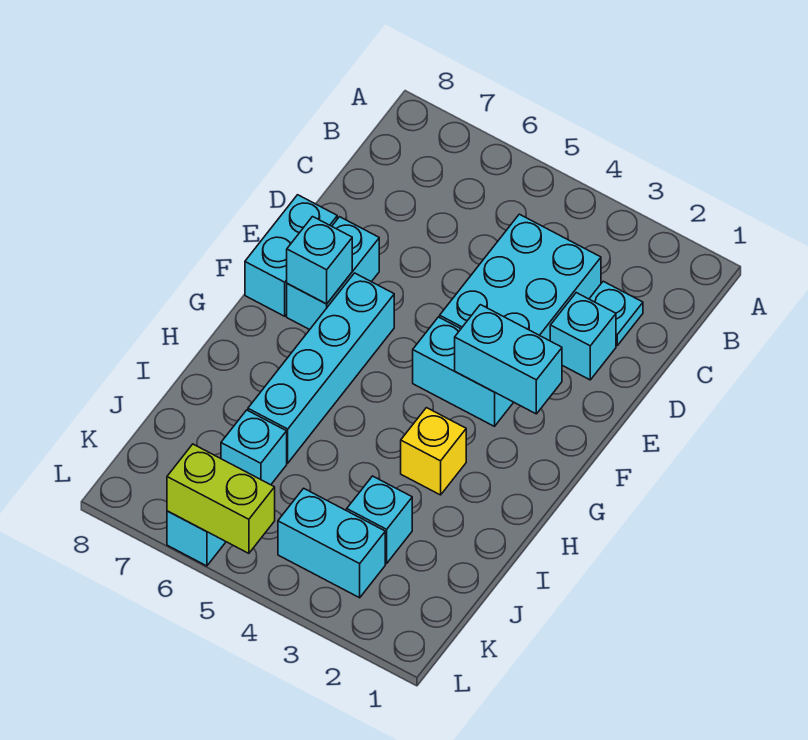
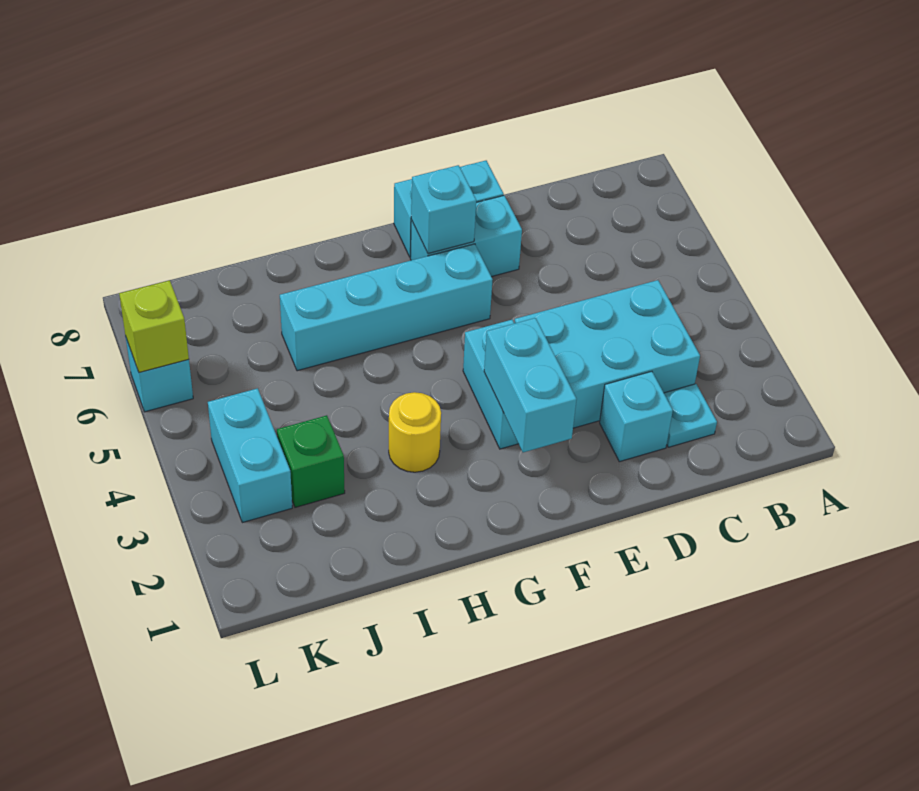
yellow brick H3 level 1 -> yellow round brick H3 level 1
cyan brick J3 level 1 -> green brick J3 level 1
cyan brick J6 level 1 -> none
lime brick L5:L6 level 2 -> lime brick L6 level 2

